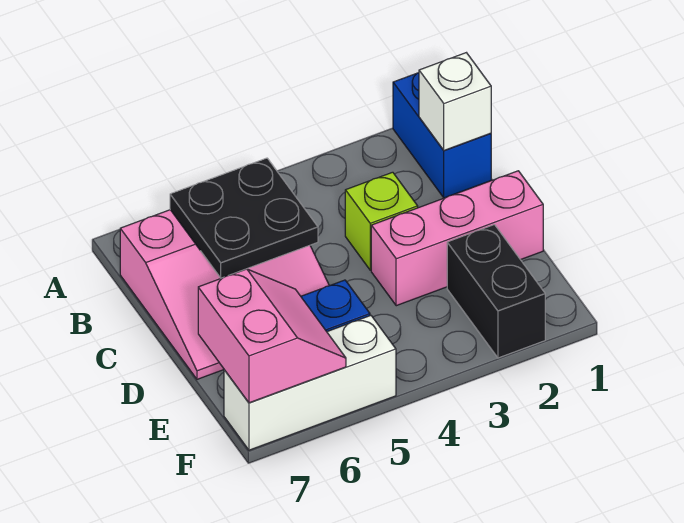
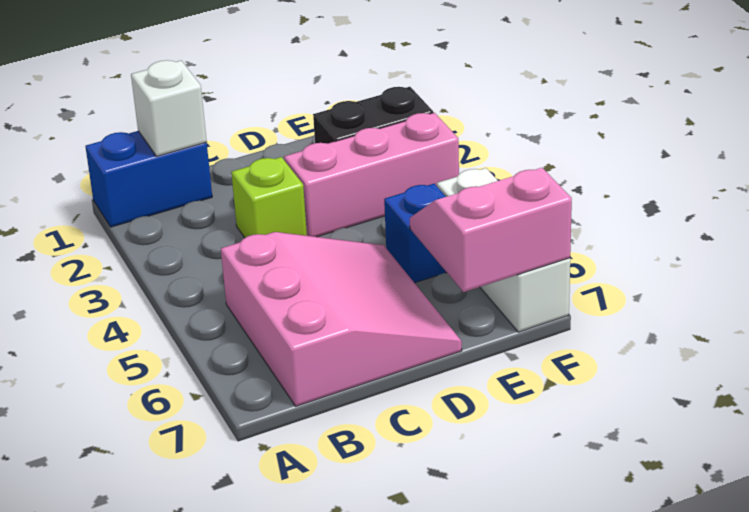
black plate B5:C6 level 2 -> none
pink brick D1:D3 level 1 -> pink brick D3:F3 level 1

